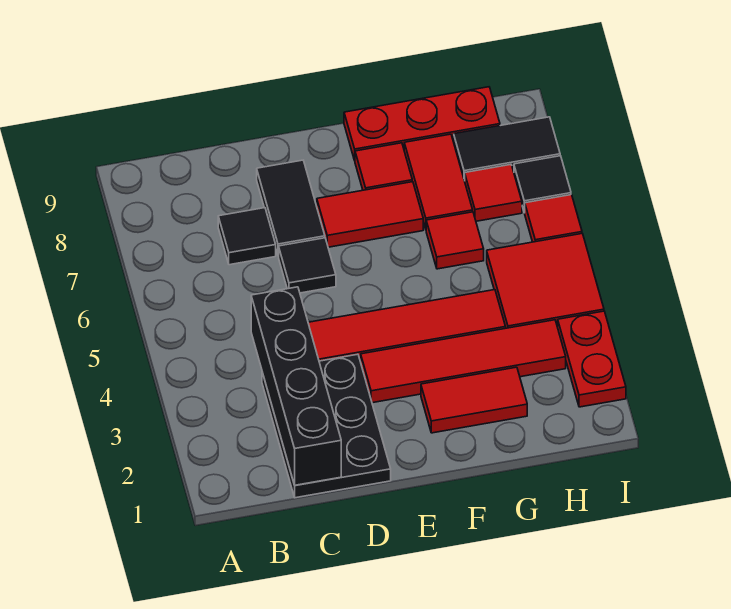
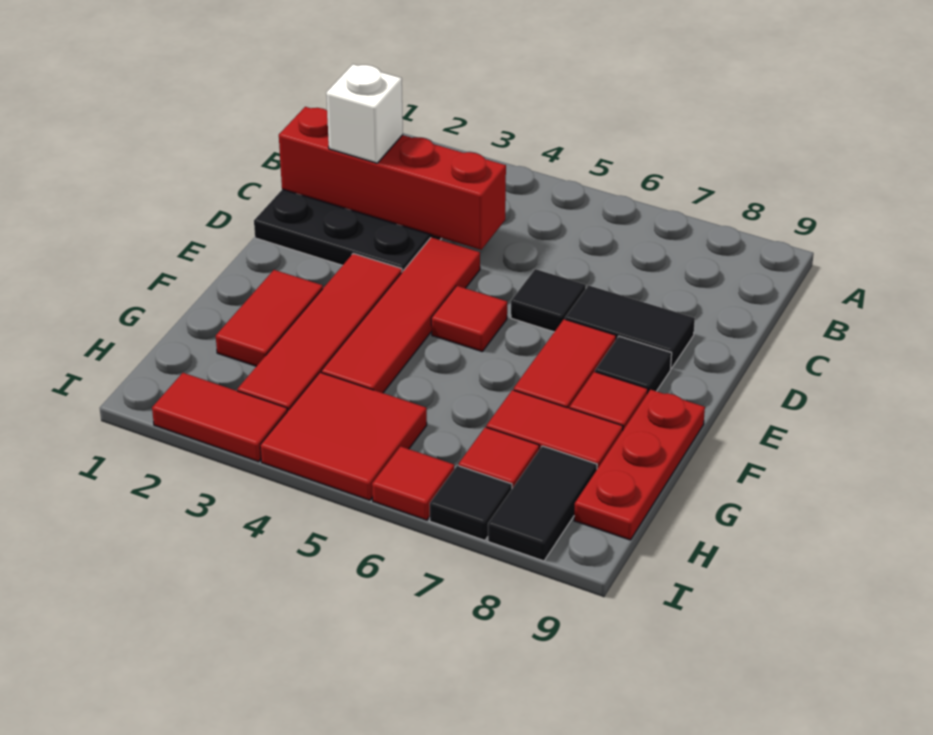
black brick C1:C4 level 2 -> red brick C1:C4 level 2
none -> white brick C2 level 3
black tile C7 level 1 -> black tile E8 level 1
red tile G6 level 1 -> red tile E5 level 1
red plate I2:I3 level 1 -> red tile I2:I3 level 1

